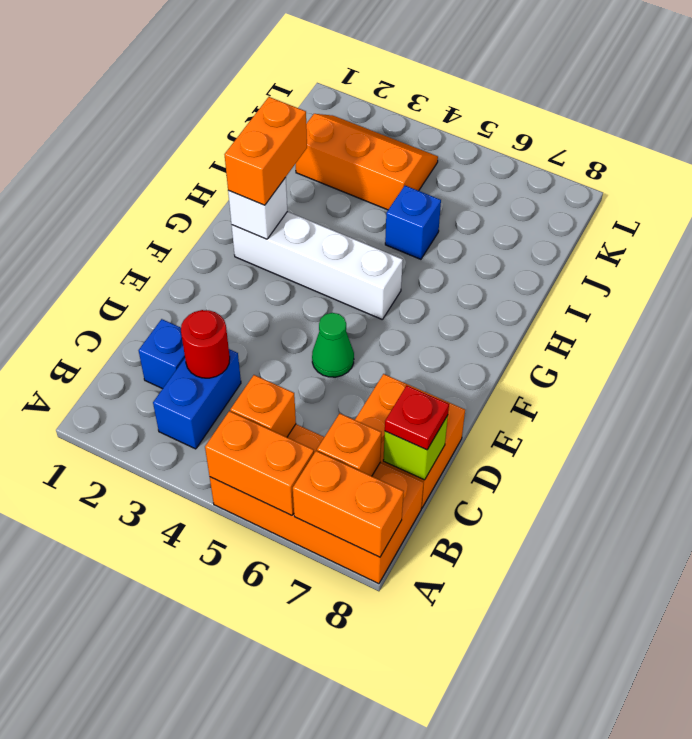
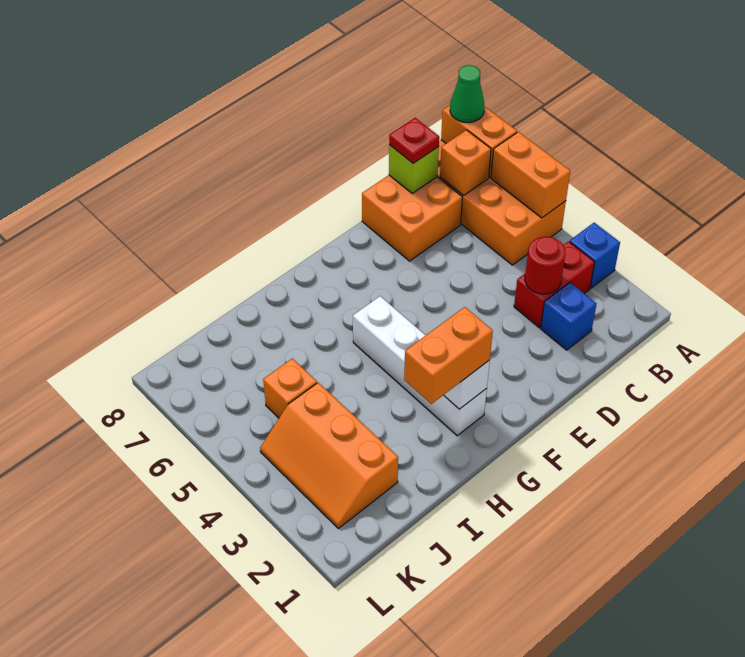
blue brick B3:C3 level 1 -> red brick B3:C3 level 1
orange brick B5 level 2 -> orange brick J5 level 1
green cone E5 level 1 -> green cone A8 level 3
blue brick I5 level 1 -> blue brick A3 level 1

